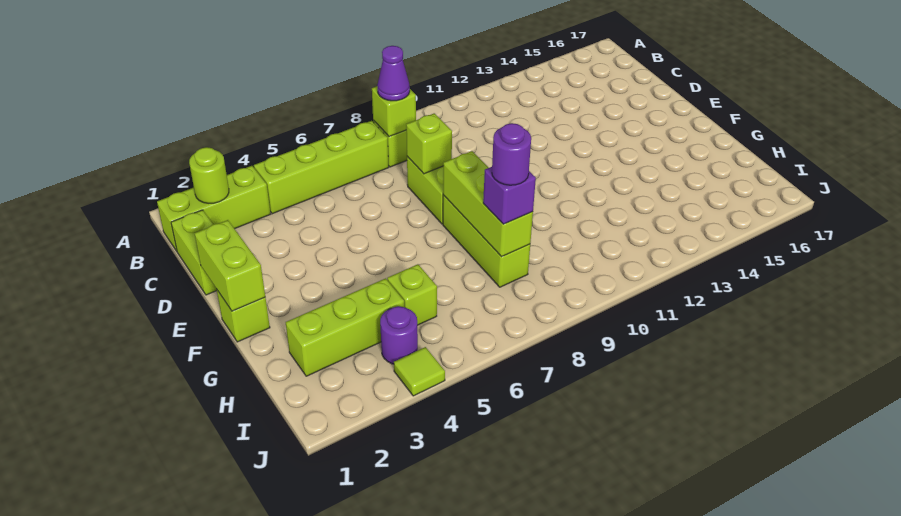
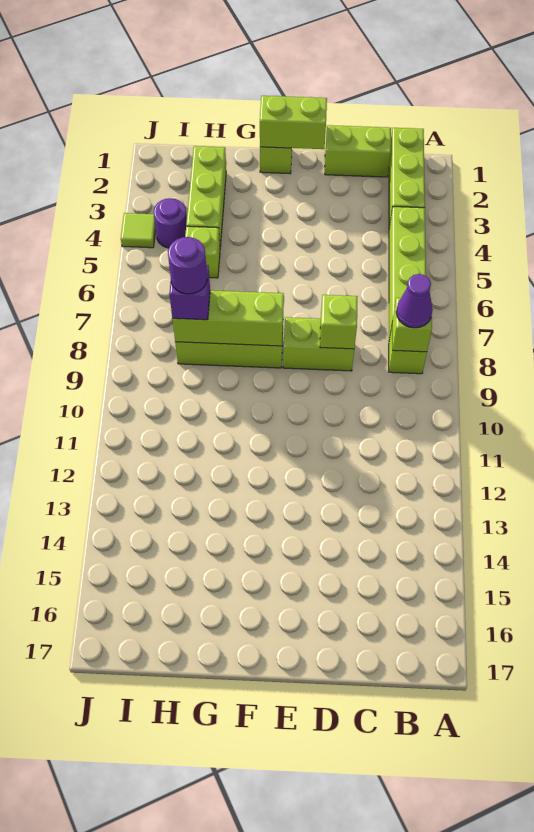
lime round brick B2 level 2 -> none

